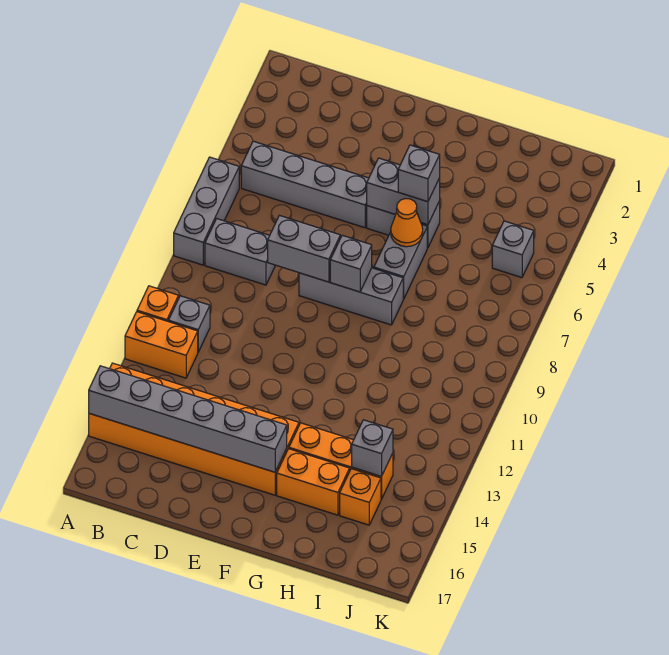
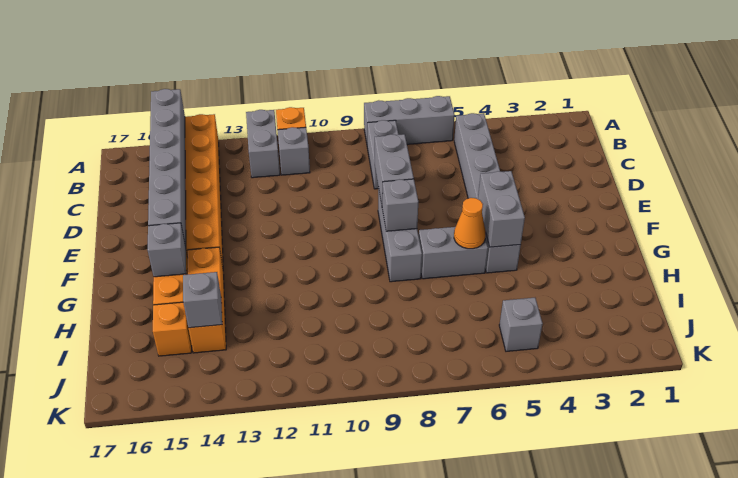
orange brick A12:B12 level 1 -> grey brick A12:B12 level 1
grey brick G5 level 3 -> grey brick G15 level 2

